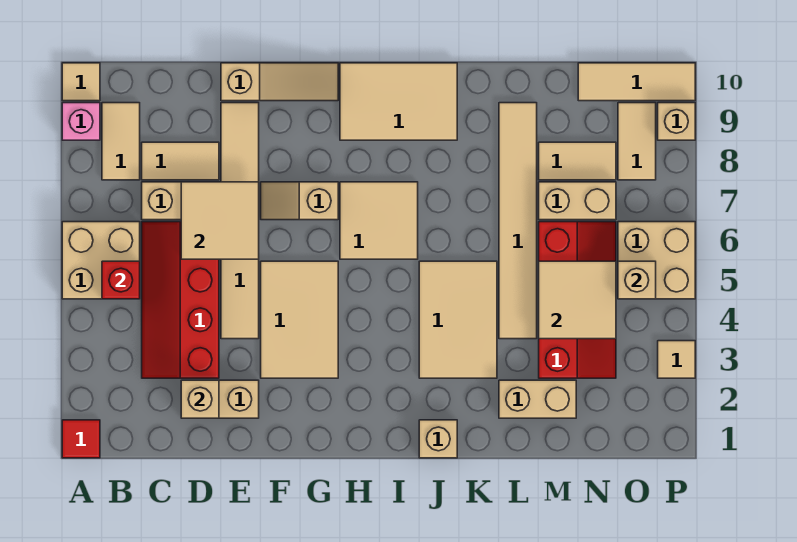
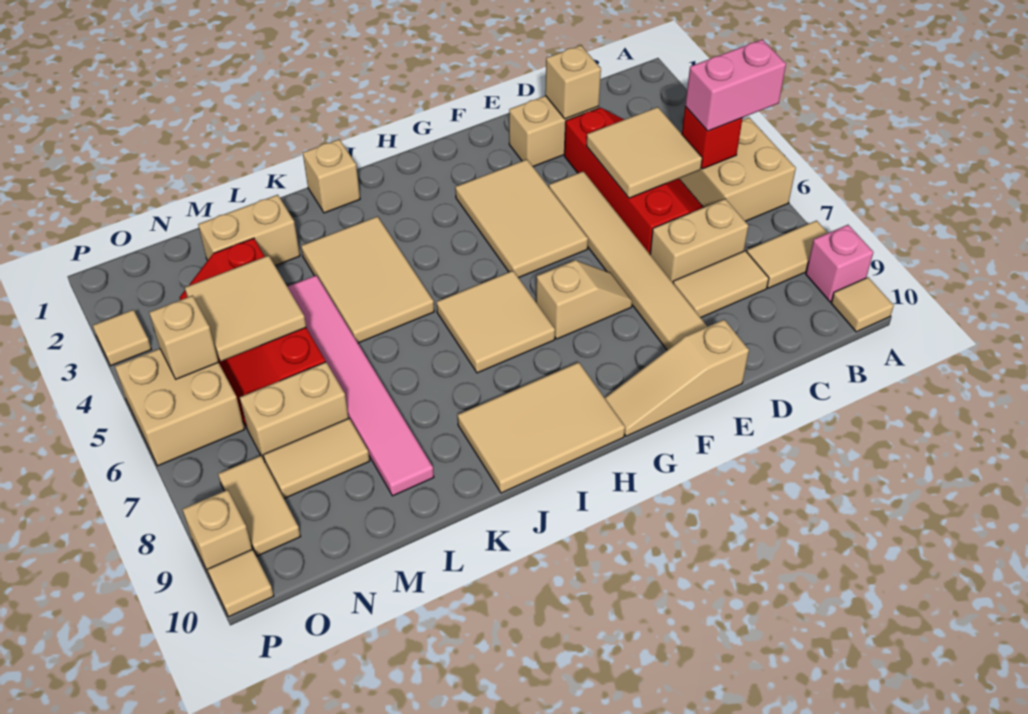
red tile A1 level 1 -> none
none -> pink brick A5:B5 level 3
tan tile B8:B9 level 1 -> tan tile A8:B8 level 1
tan tile D6:E7 level 2 -> tan tile C4:D5 level 2
tan tile L4:L9 level 1 -> pink tile L4:L9 level 1
tan tile N10:P10 level 1 -> tan tile P10 level 1

